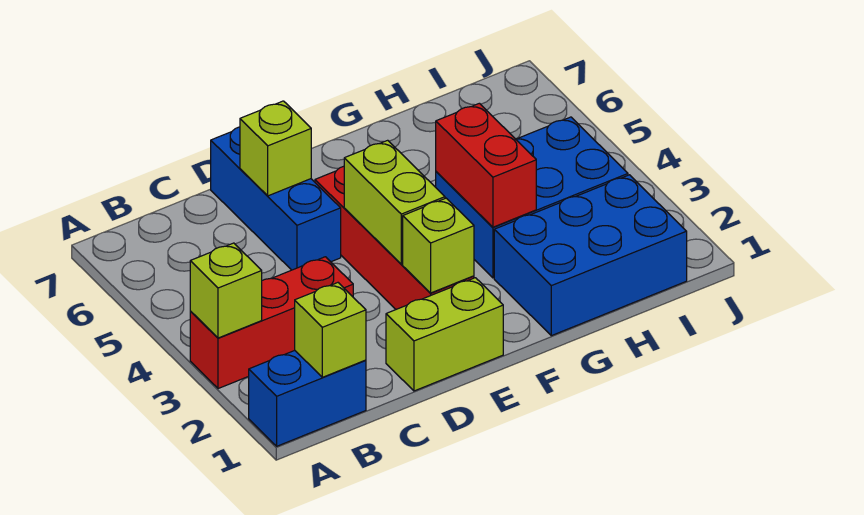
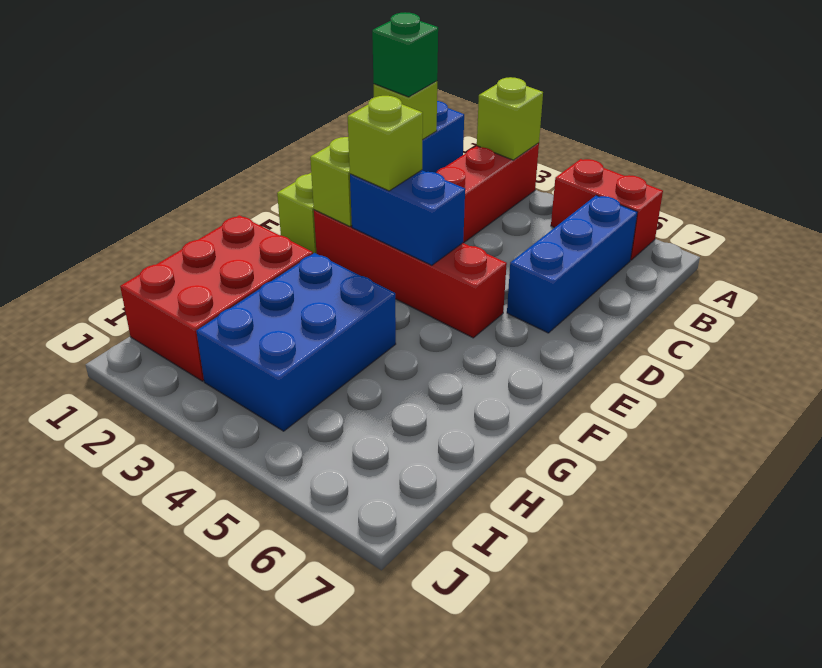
none -> green brick B1 level 3
blue brick D5:D7 level 1 -> blue brick B6:D6 level 1
lime brick D6 level 2 -> lime brick E3 level 3
lime brick E3:E4 level 2 -> blue brick E3:E4 level 2
blue brick G1:I2 level 1 -> red brick G1:I2 level 1
red brick G3:G4 level 2 -> red brick A5:A6 level 1

